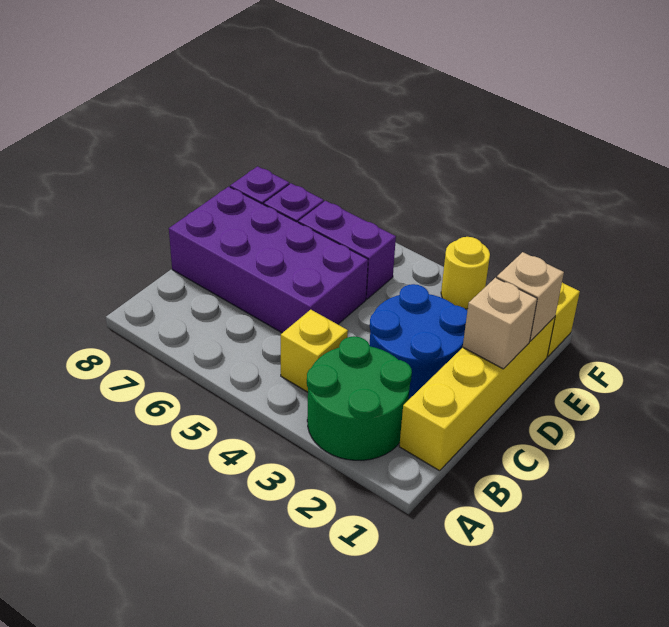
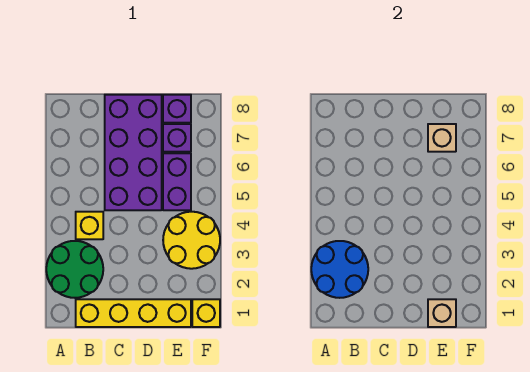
blue round brick C2:D3 level 1 -> blue round brick A2:B3 level 2
tan brick D1 level 2 -> tan brick E7 level 2
yellow round brick F3 level 1 -> yellow round brick E3:F4 level 1

